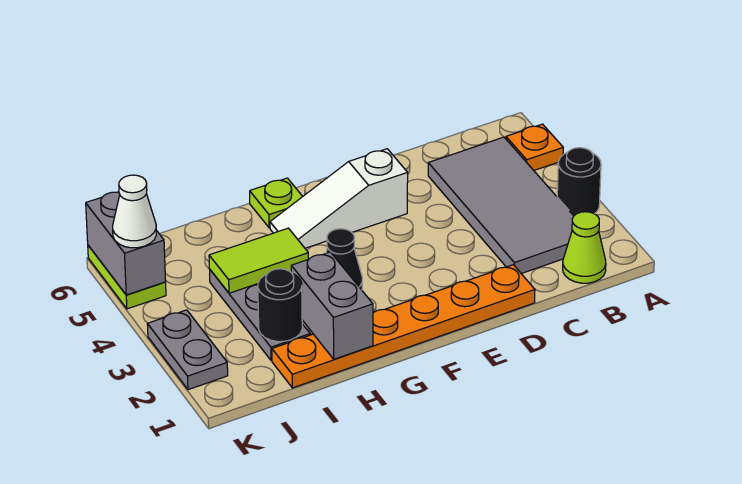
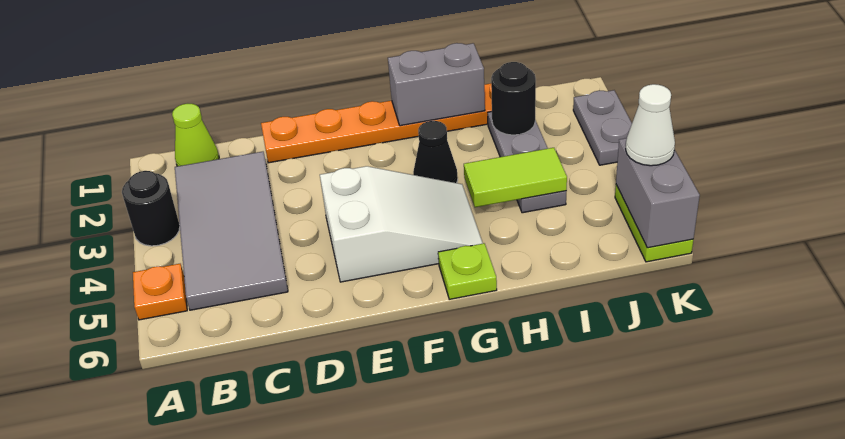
white slope E5:G5 level 1 top E -> white slope E4:G5 level 1 top E
grey brick H1:H2 level 2 -> grey brick G1:H1 level 2

